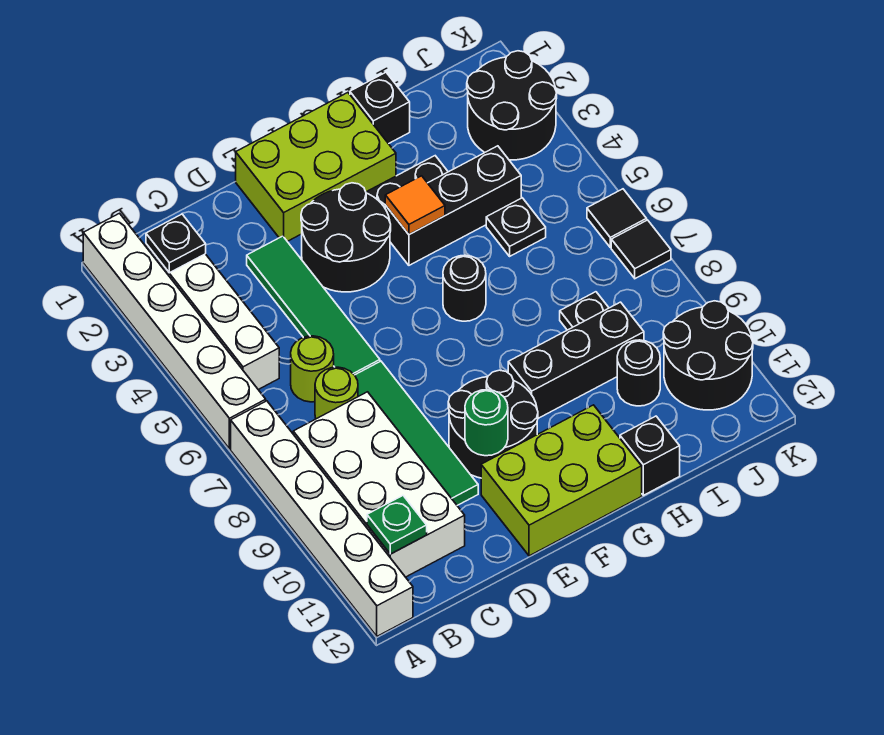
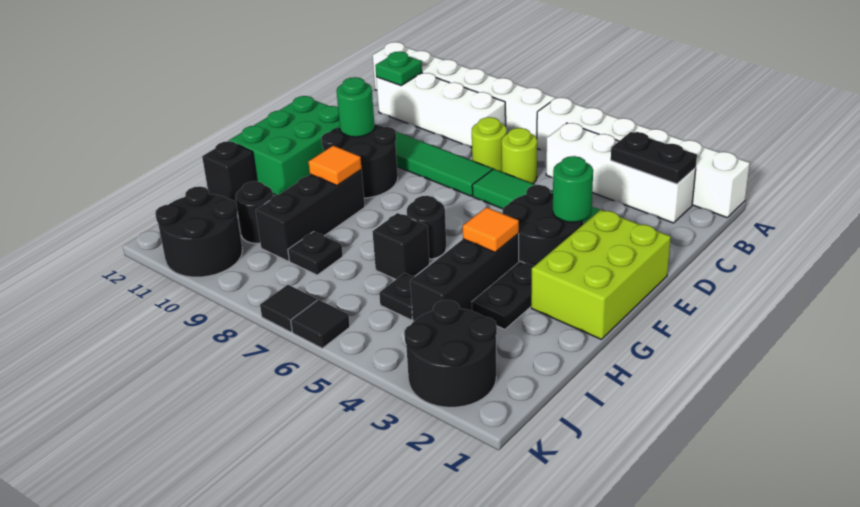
black plate B2 level 2 -> black plate B2:B3 level 2
white brick B8:C11 level 1 -> white brick B8:B11 level 1
none -> green round brick E3 level 2
lime brick E11:G12 level 1 -> green brick E11:G12 level 1
none -> orange tile G9 level 2
black brick H1 level 1 -> black brick H6 level 1

